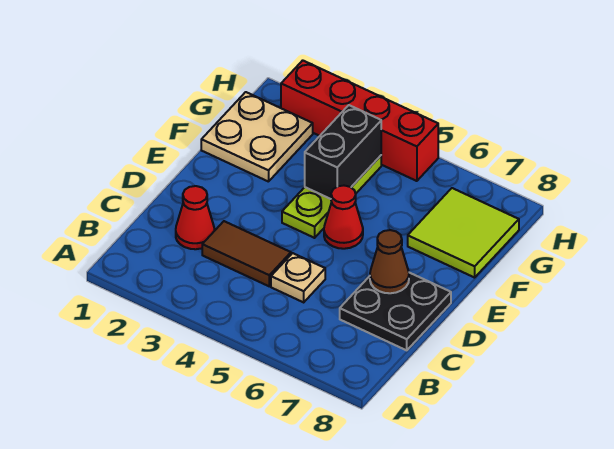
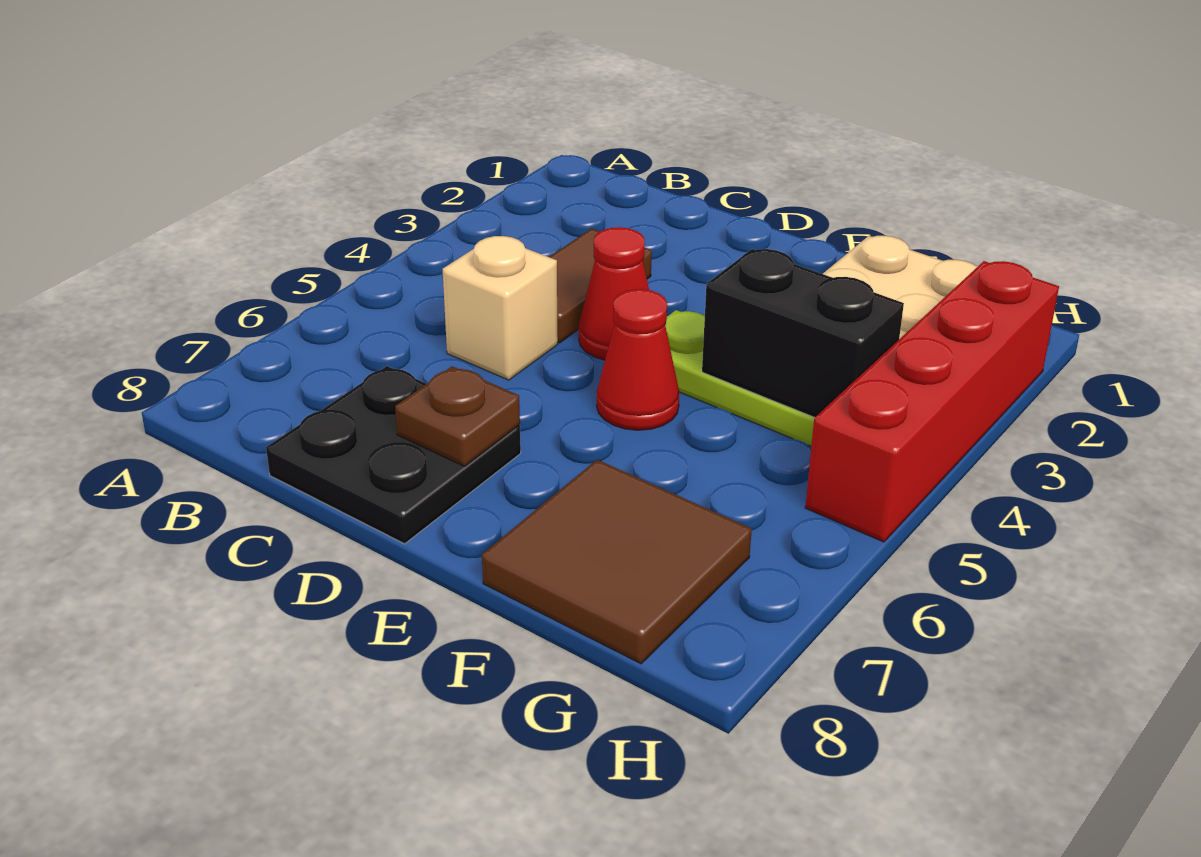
red cone C2 level 1 -> red cone D4 level 1
tan plate C5 level 1 -> tan brick C5 level 1
brown cone D7 level 2 -> brown plate D7 level 2
lime tile F7:G8 level 1 -> brown tile F7:G8 level 1

